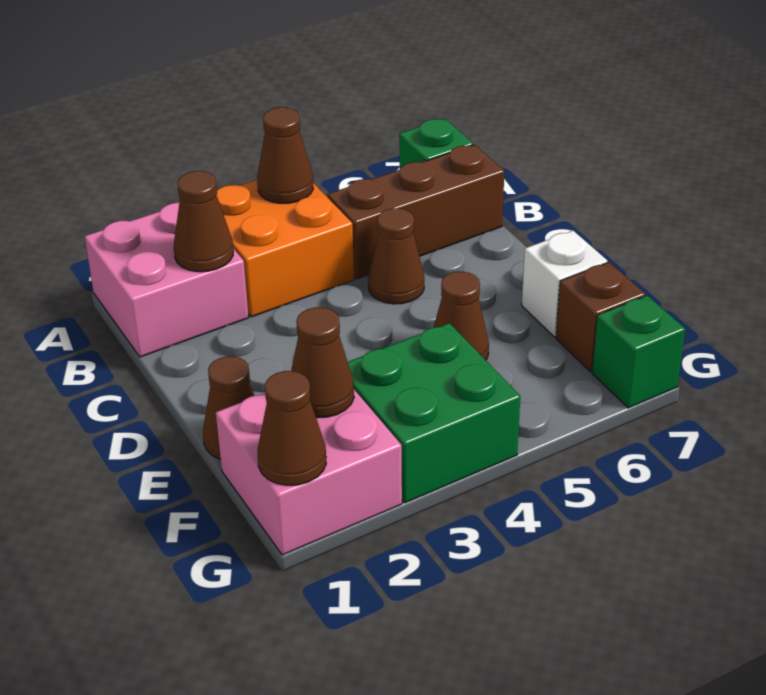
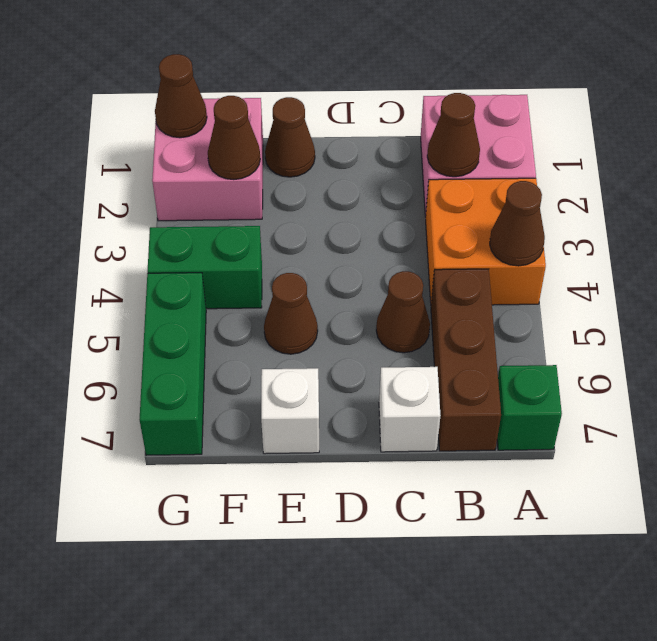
none -> white brick C7 level 1
green brick F3:G4 level 1 -> green brick F4:G4 level 1
brown brick F7 level 1 -> none
green brick G7 level 1 -> green brick G5:G7 level 1

